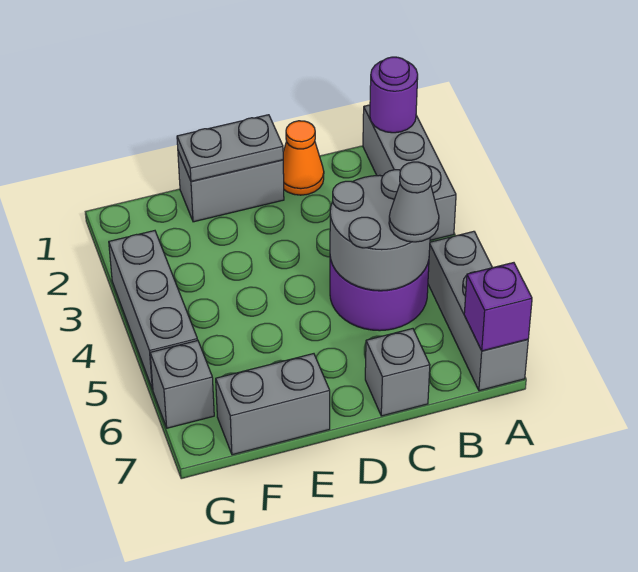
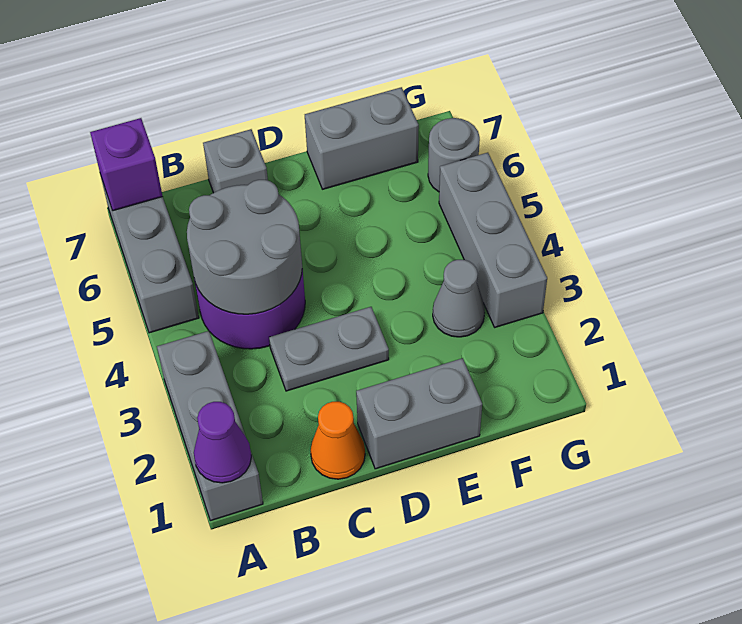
purple round brick A1 level 2 -> purple cone A1 level 2
grey cone B5 level 3 -> grey cone F3 level 1
grey plate D1:E1 level 2 -> grey plate C3:D3 level 1
grey brick G6 level 1 -> grey round brick G6 level 1

